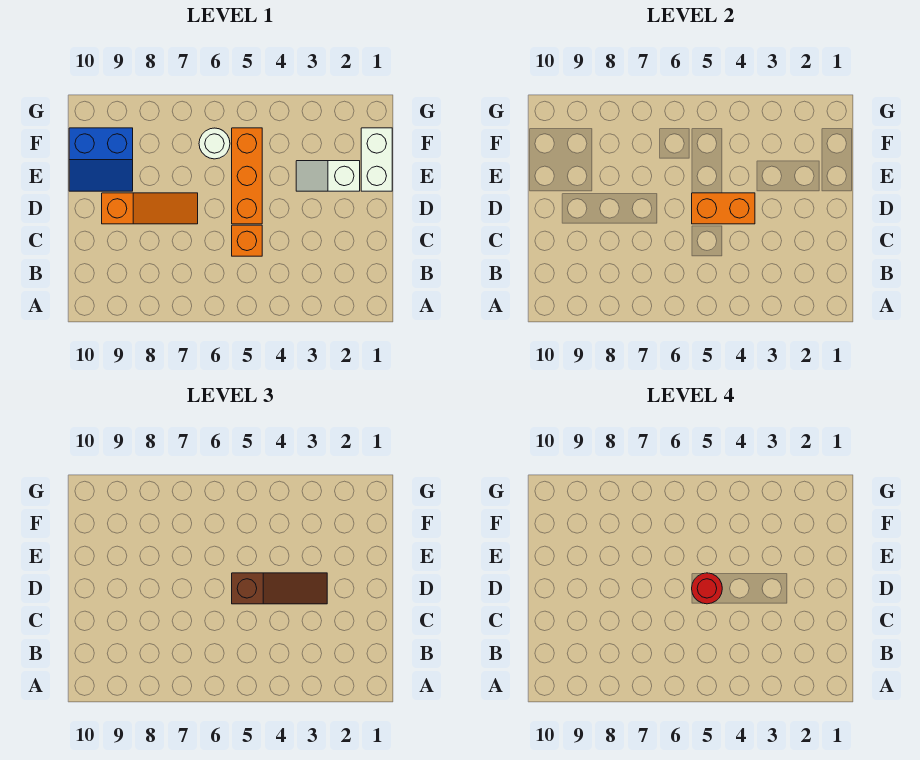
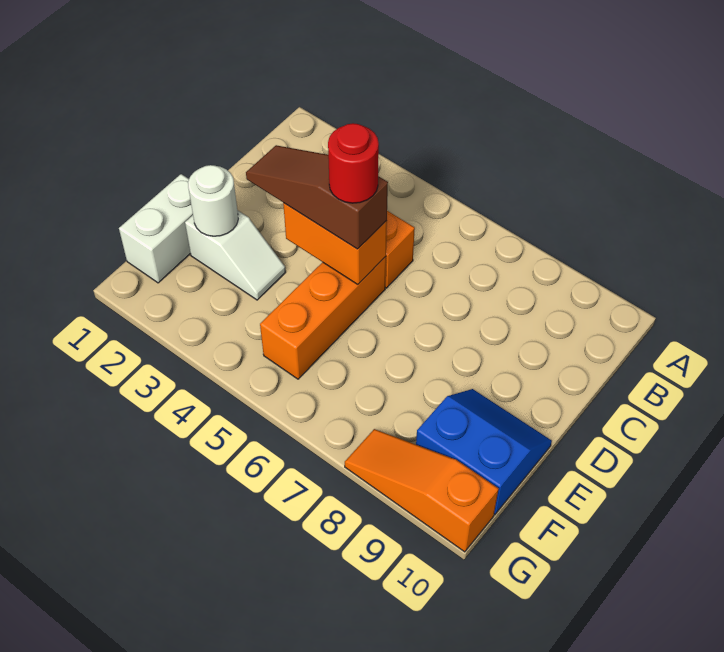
orange slope D7:D9 level 1 top 9 -> orange slope G8:G10 level 1 top 10
white round brick F6 level 1 -> white round brick E2 level 2

